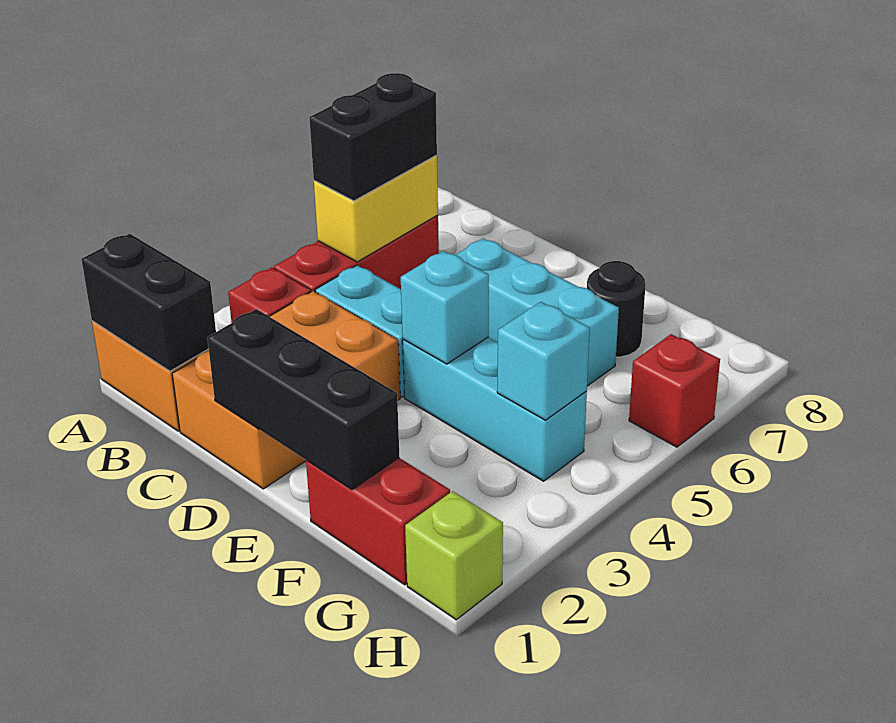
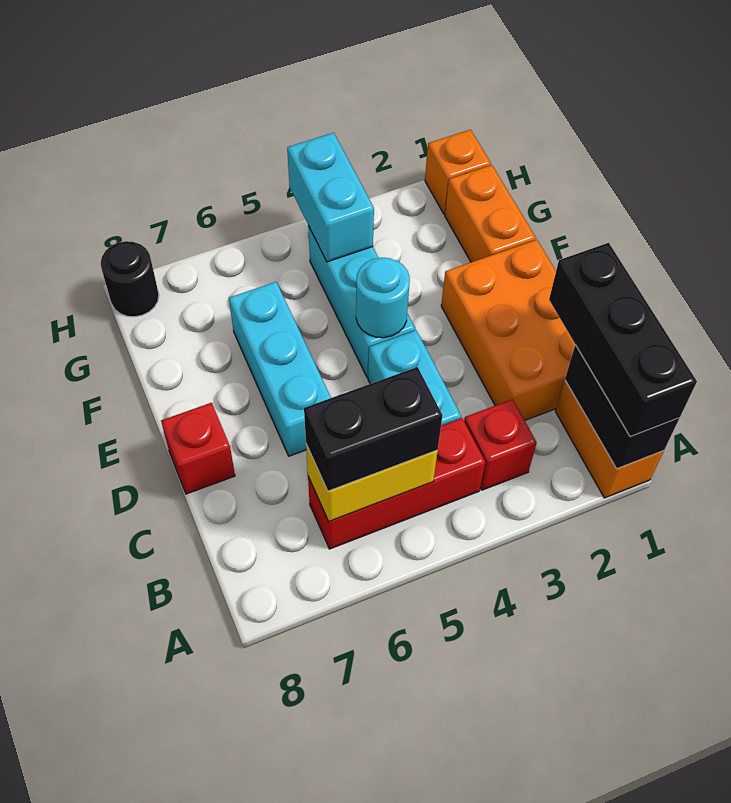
orange brick C1:D3 level 1 -> orange brick C1:E2 level 1
black brick D1:F1 level 2 -> black brick A1:C1 level 3
cyan brick E4 level 2 -> cyan round brick E4 level 2
red brick F1:G1 level 1 -> orange brick F1:G1 level 1
black round brick F7 level 1 -> black round brick H8 level 1
cyan brick G4 level 2 -> cyan brick G4:H4 level 2
lime brick H1 level 1 -> orange brick H1 level 1
red brick H6 level 1 -> red brick D8 level 1

